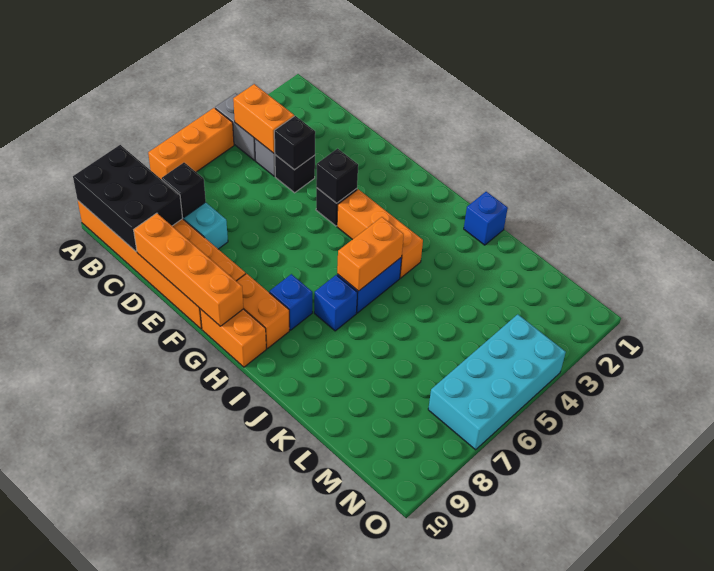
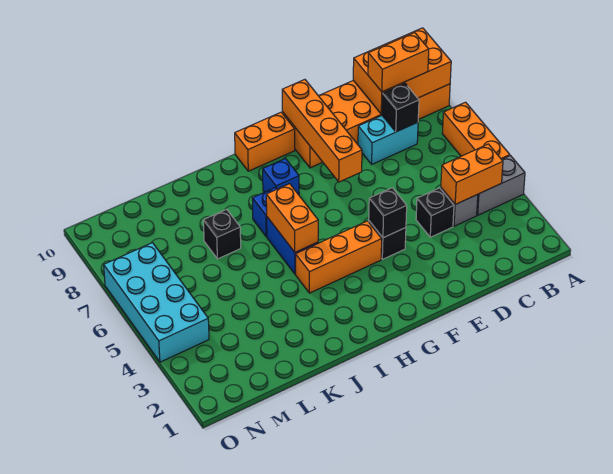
black brick A9:C10 level 2 -> orange brick A9:C10 level 2
black brick D4 level 2 -> black brick K7 level 1
orange brick D10:G10 level 2 -> orange brick F7:F10 level 2
orange brick G9:H9 level 1 -> orange brick B9:C9 level 3
blue brick J1 level 1 -> none

